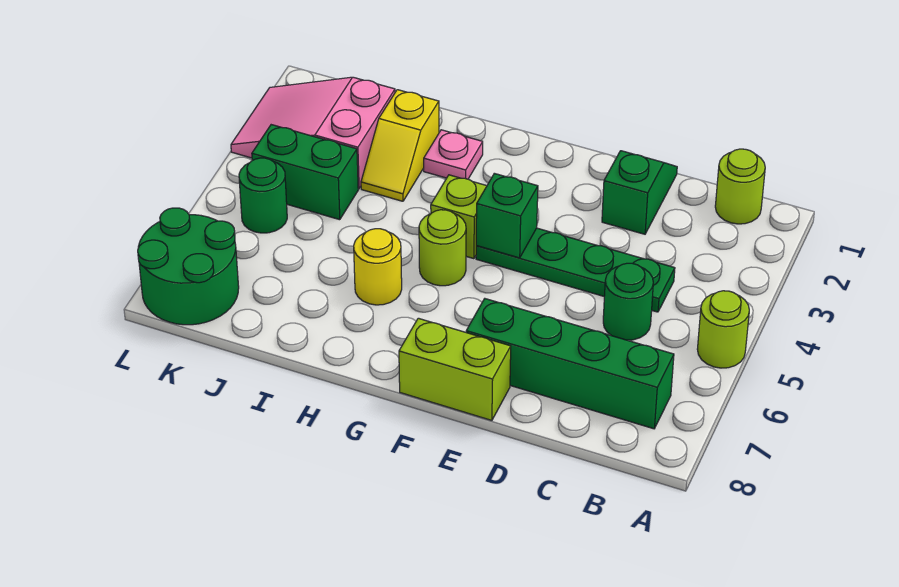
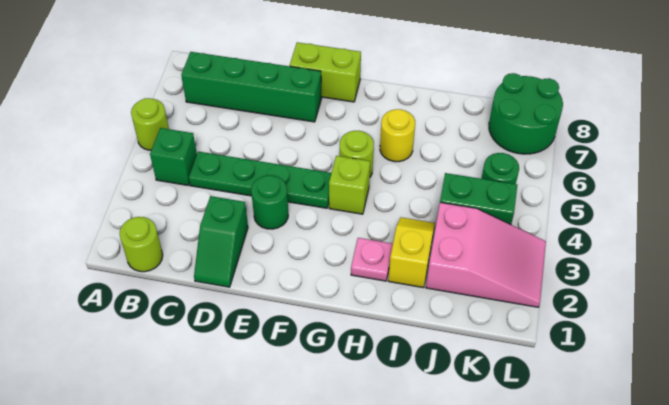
green round brick C5 level 1 -> green round brick E3 level 1
green brick F4 level 2 -> green brick B4 level 1

